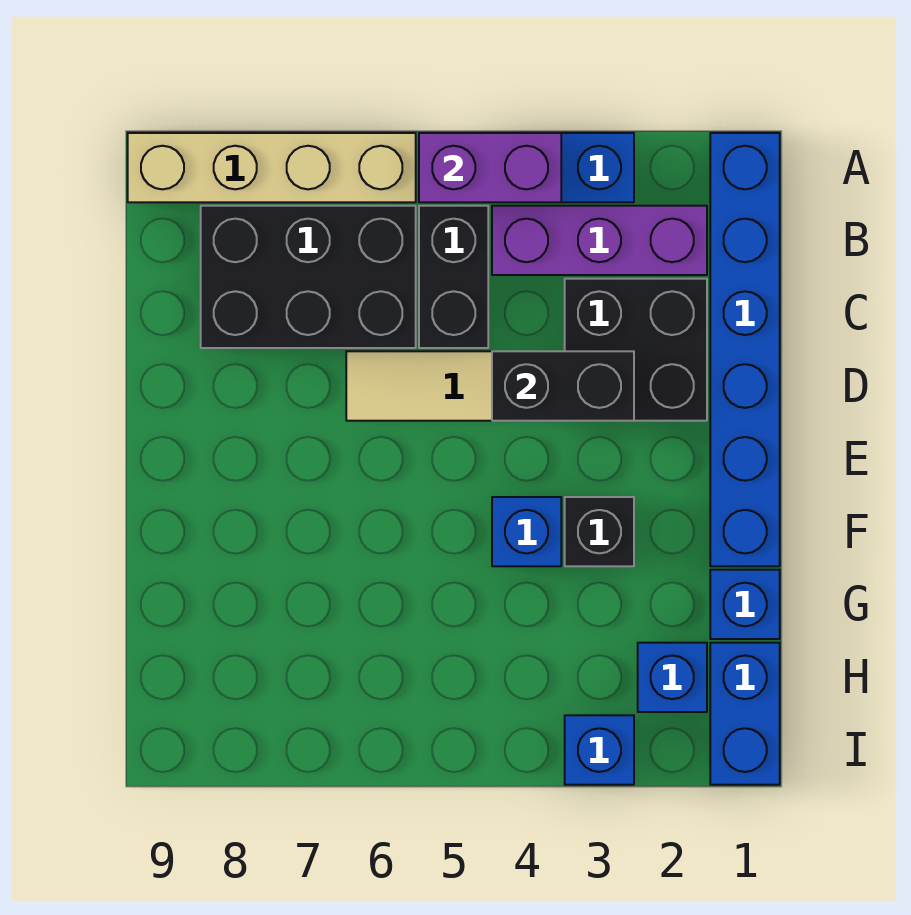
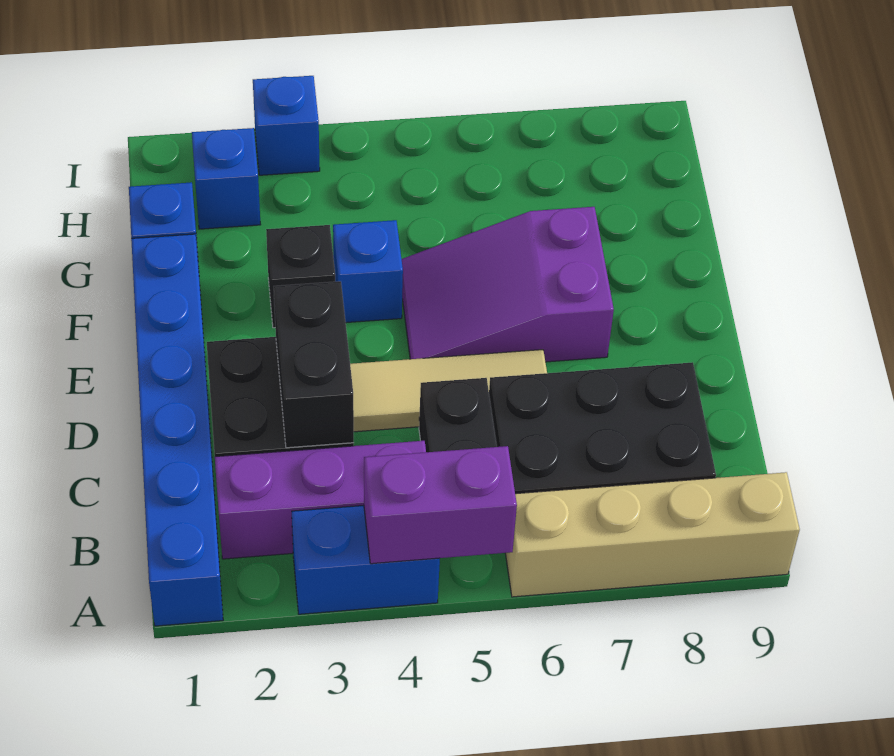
black brick D3:D4 level 2 -> black brick C3:D3 level 2
none -> purple slope E5:F7 level 1 top 7
blue brick H1:I1 level 1 -> none

